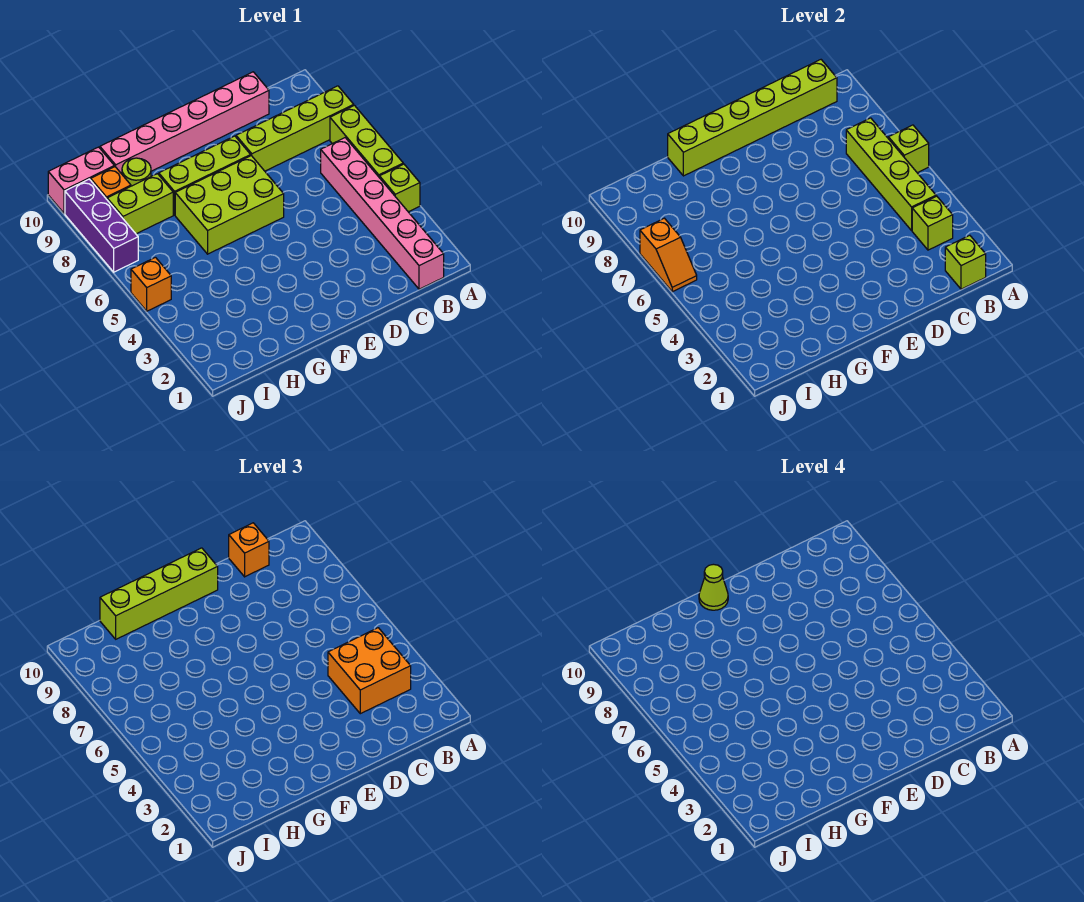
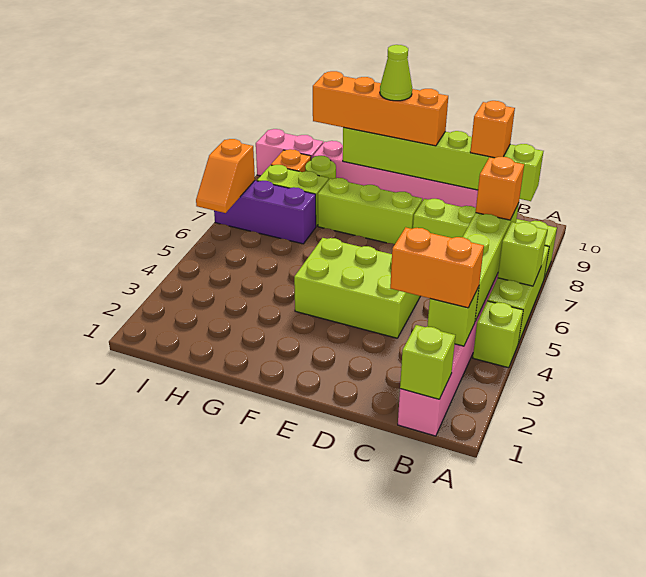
orange brick B3:C4 level 3 -> orange brick B3:C3 level 3
lime brick E6:G7 level 1 -> lime brick D4:F5 level 1
lime brick E10:H10 level 3 -> orange brick E10:H10 level 3
orange brick J5 level 1 -> orange brick B7 level 3
purple brick J7:J9 level 1 -> purple brick H7:J7 level 1

